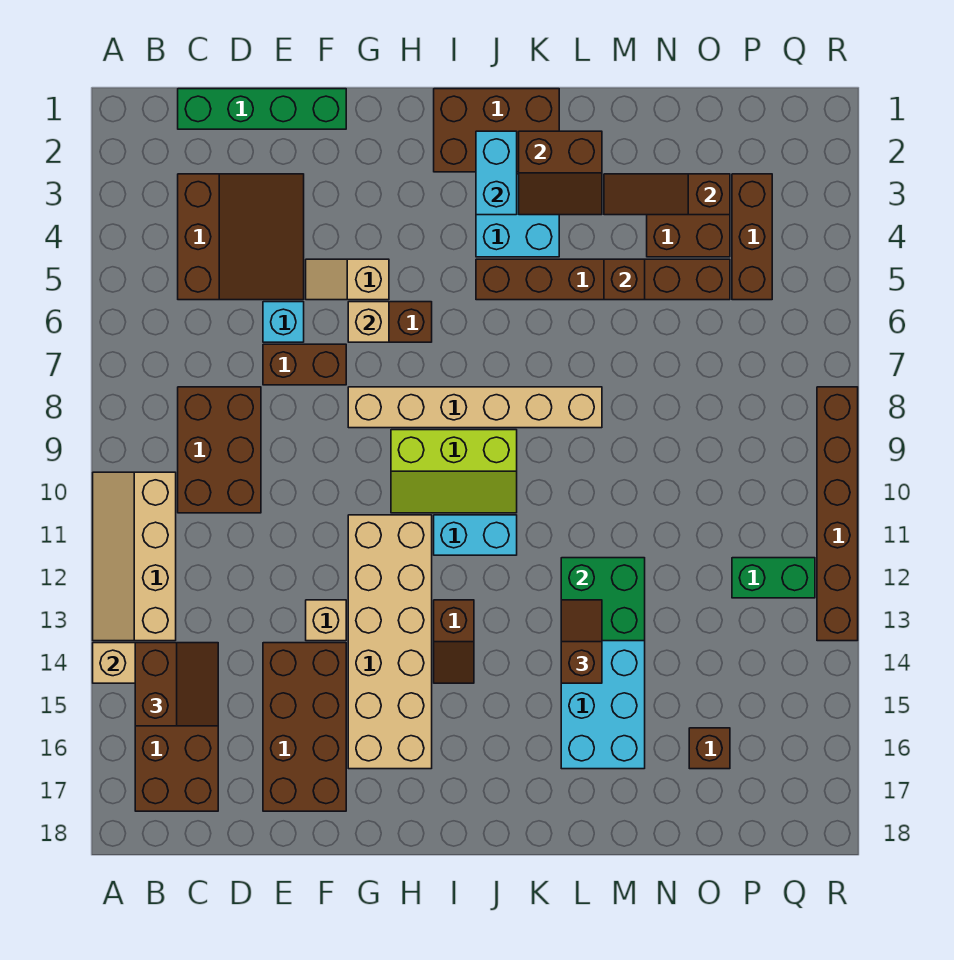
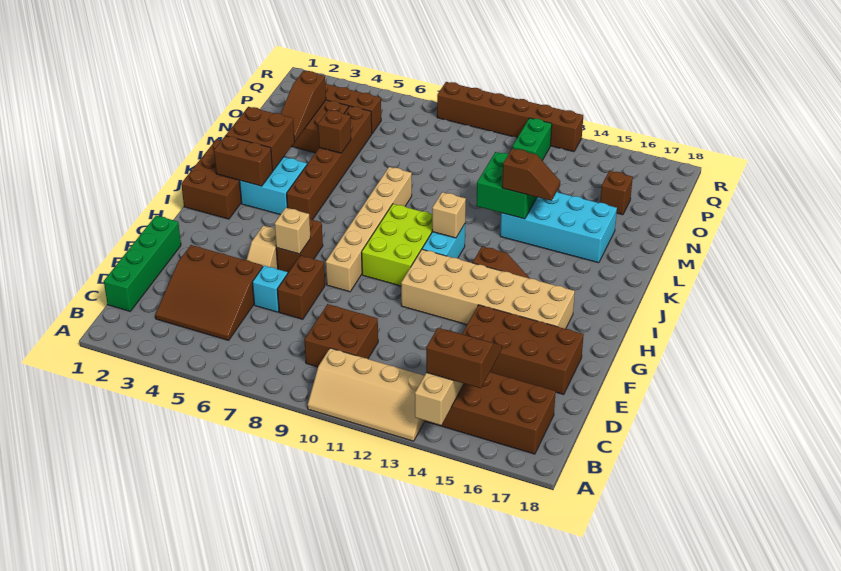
brown slope C3:E5 level 1 top C -> brown slope C3:E5 level 1 top E
brown brick C8:D10 level 1 -> brown brick C9:D10 level 1
tan brick F13 level 1 -> tan brick J11 level 2
lime slope H9:J10 level 1 top 9 -> lime brick H9:J10 level 1
cyan brick J2:J3 level 2 -> brown brick J2:J3 level 2
brown slope K2:L3 level 2 top 2 -> brown brick K2:L3 level 2
brown slope L13:L14 level 3 top 14 -> brown slope L13:L14 level 3 top 13

